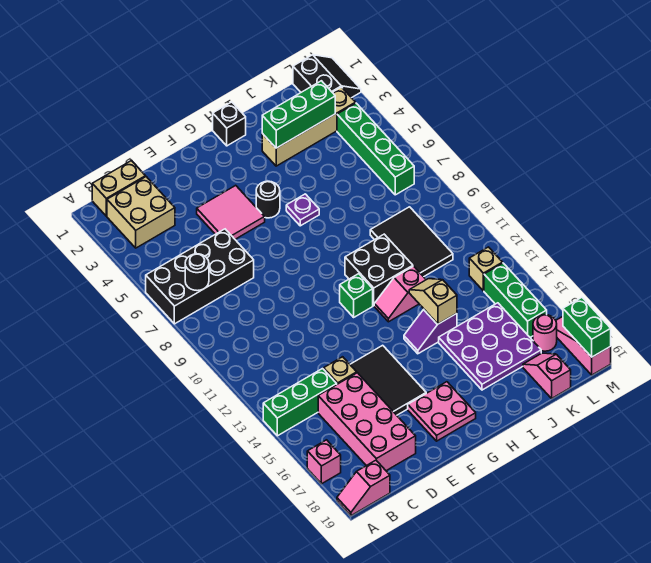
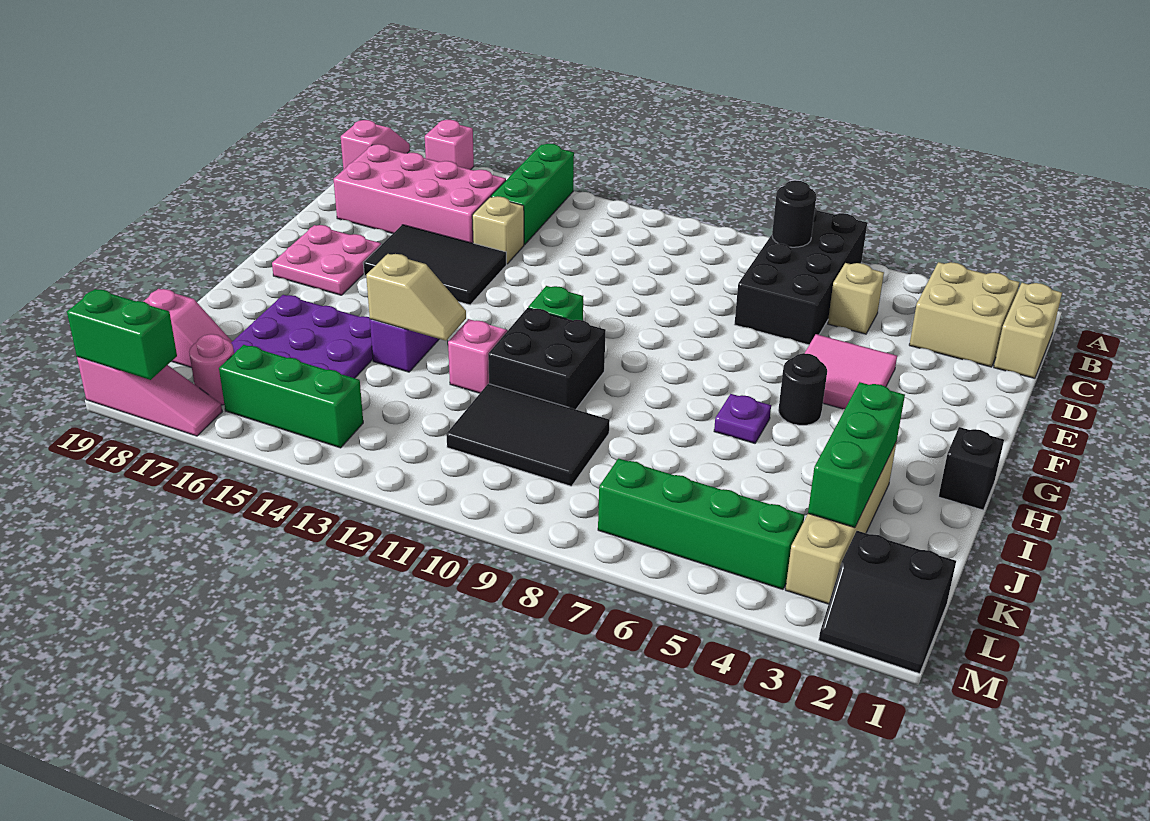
tan brick L13 level 1 -> tan brick C5 level 1

